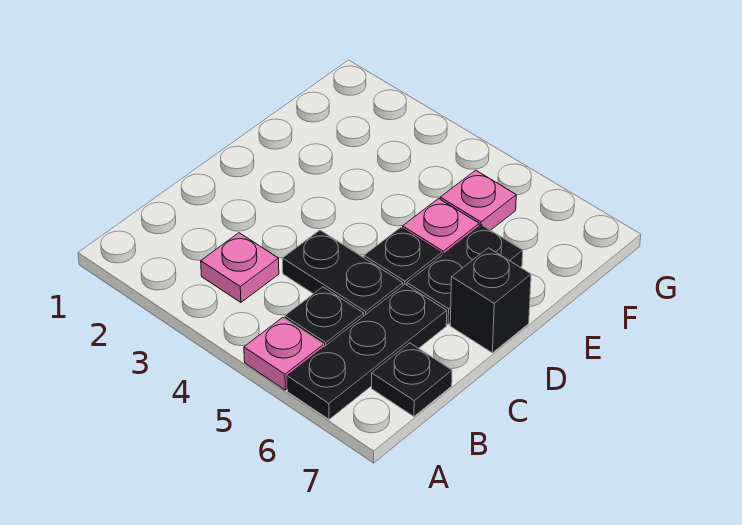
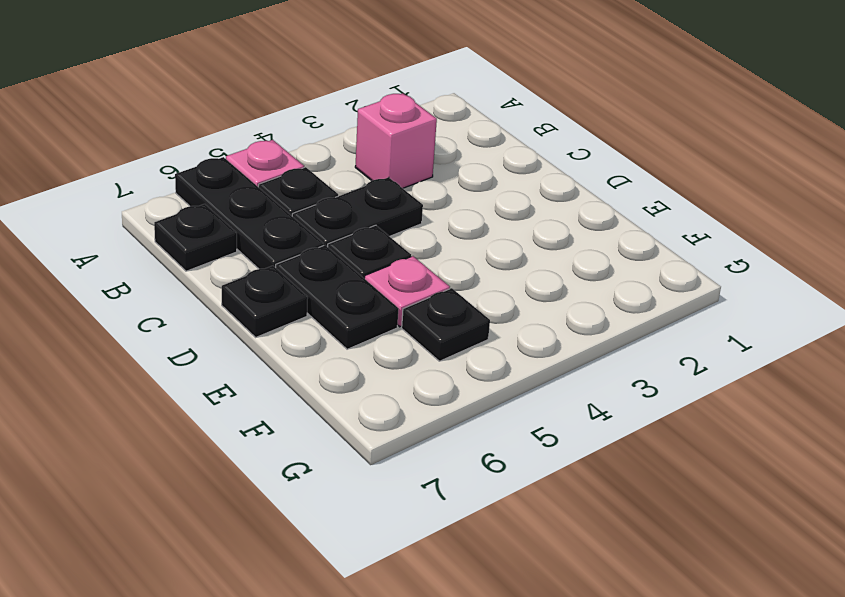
pink plate B3 level 1 -> pink brick B3 level 1
black brick D7 level 1 -> black plate D7 level 1
pink plate F5 level 1 -> black plate F5 level 1

